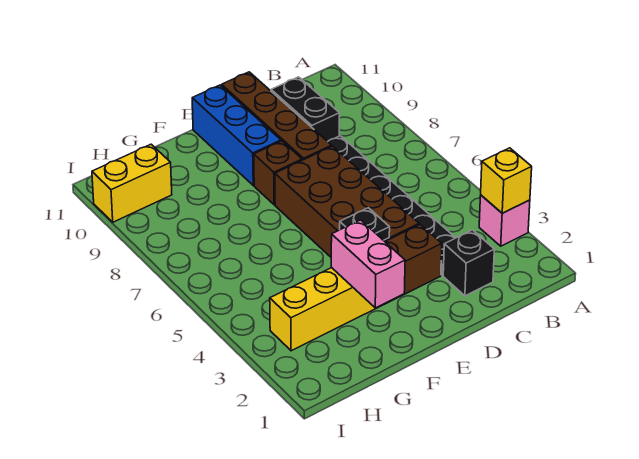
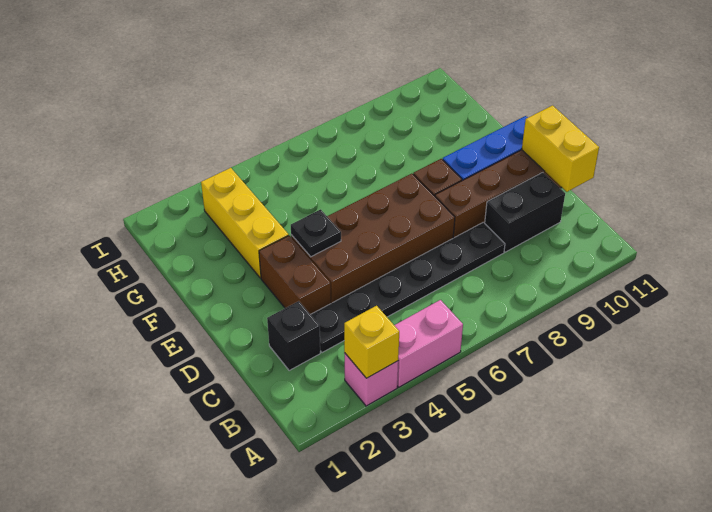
pink brick F2:F3 level 2 -> pink brick A4:A5 level 1
yellow brick H10:I10 level 1 -> yellow brick C11:D11 level 2

